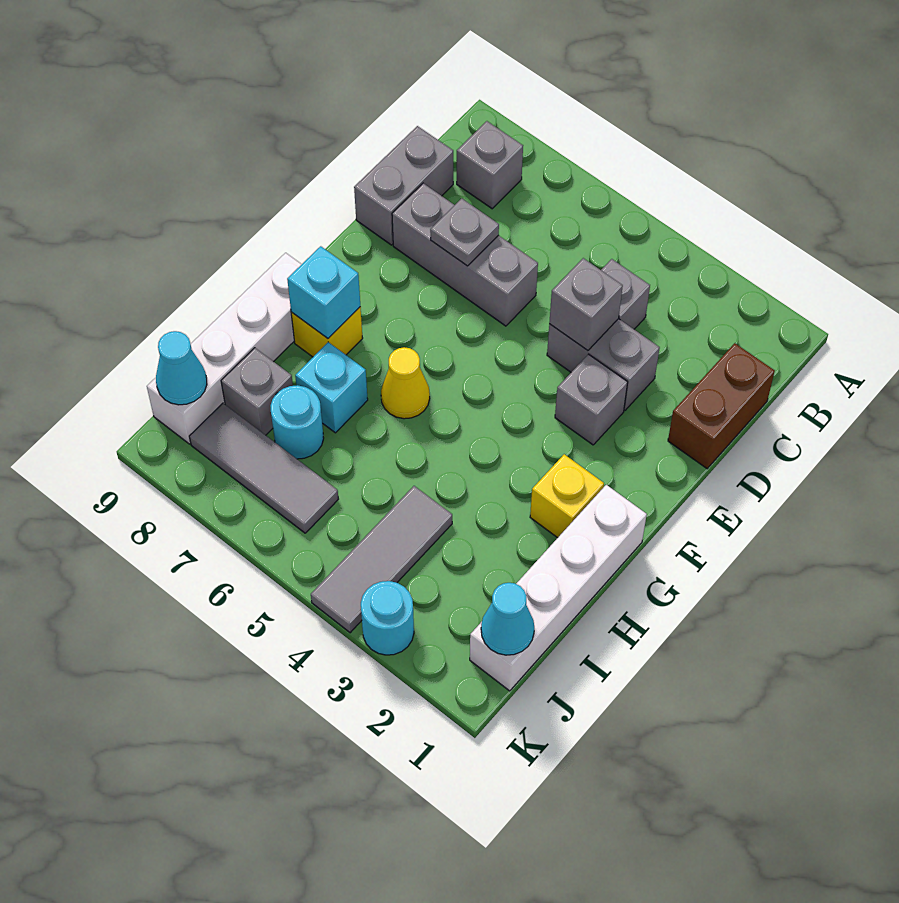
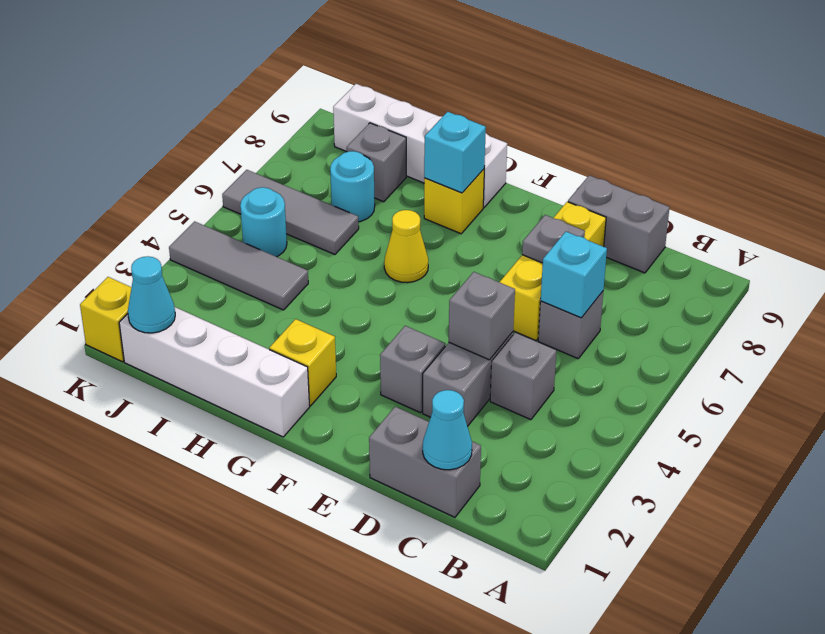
grey brick B8 level 1 -> grey brick C6 level 1
brown brick C1:D1 level 1 -> grey brick C1:D1 level 1
grey brick D6:D8 level 1 -> yellow brick D6:D8 level 1
cyan brick H7 level 1 -> cyan brick C6 level 2
grey tile J6:J8 level 1 -> grey tile I6:K6 level 1
cyan cone J9 level 2 -> cyan cone C1 level 2
none -> yellow brick K1 level 1
cyan round brick K3 level 1 -> cyan round brick J5 level 1

